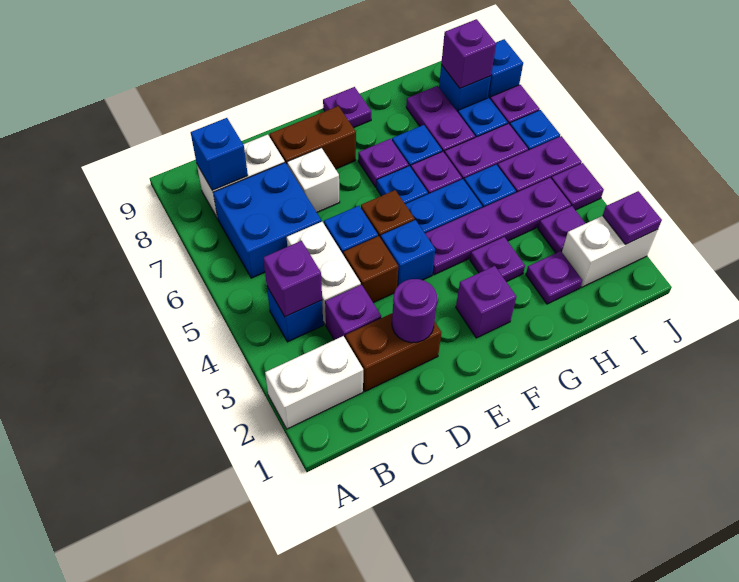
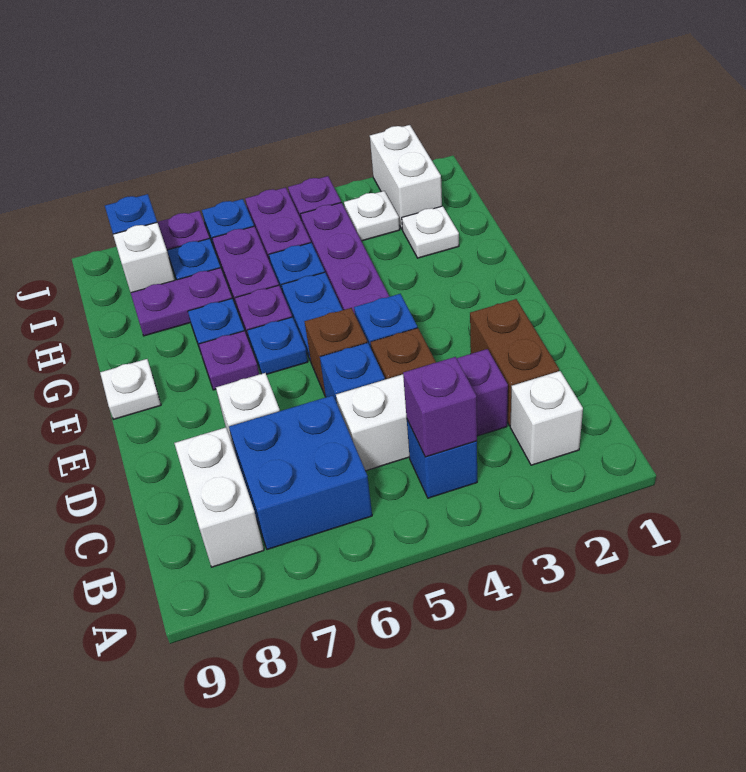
white brick A2:B2 level 1 -> white brick B2 level 1
blue brick B8 level 2 -> none
purple round brick D2 level 2 -> none
brown brick D8:E8 level 1 -> none
purple brick F2 level 1 -> none
purple plate F9 level 1 -> white plate F9 level 1
purple plate G3 level 1 -> none
purple plate H2 level 1 -> white plate H2 level 1
purple plate I3 level 1 -> white plate I3 level 1
blue brick I8 level 1 -> white brick I8 level 1
purple brick I8 level 2 -> none
purple plate J2 level 2 -> none

